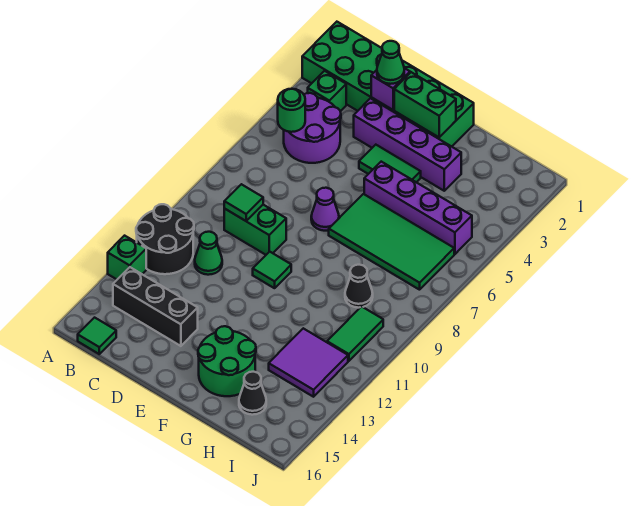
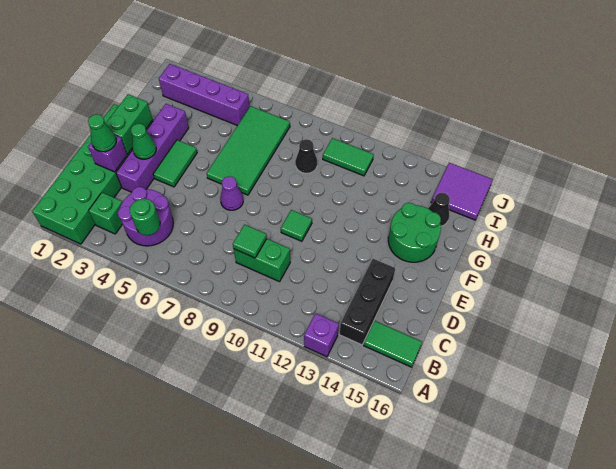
black round brick A11:B12 level 1 -> none
green brick A13 level 1 -> purple brick A13 level 1
green tile B16 level 1 -> green tile B15:B16 level 1
green brick C9:D9 level 1 -> green brick C9:C10 level 1
green cone C11 level 1 -> green cone E3 level 2
purple brick F5:I5 level 1 -> purple brick I2:I5 level 1
purple tile H12:I13 level 1 -> purple tile I15:J16 level 1

